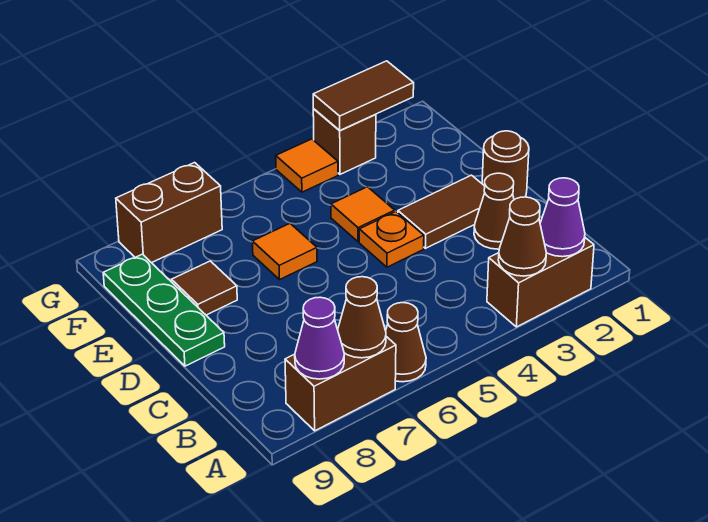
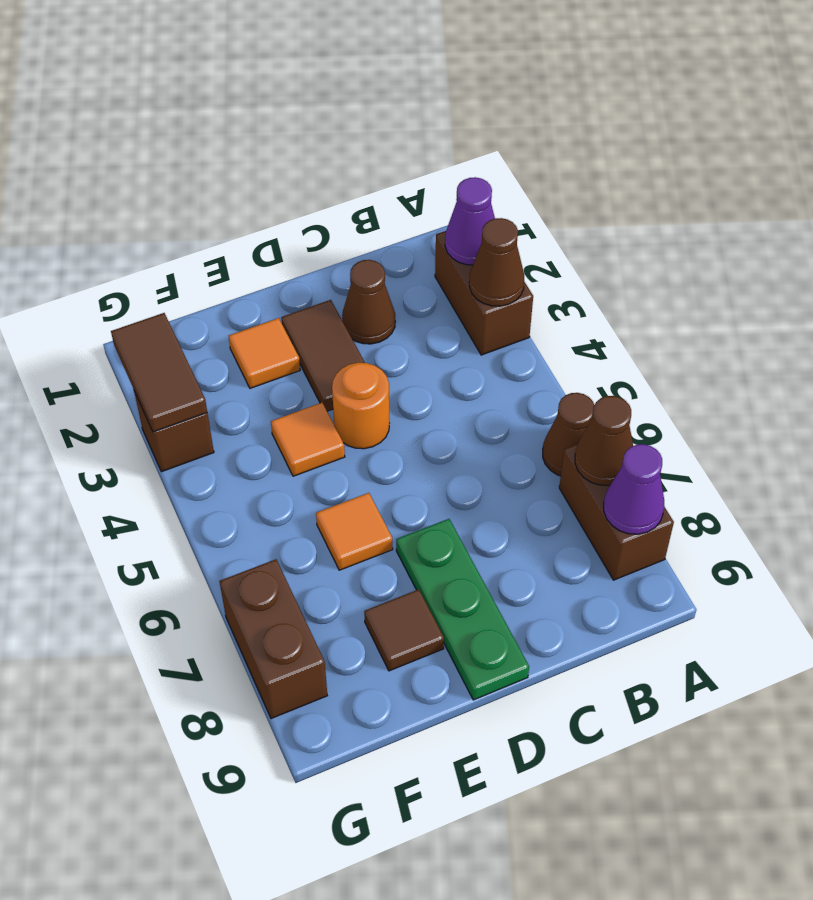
brown round brick D1 level 1 -> none
orange plate D4 level 1 -> orange round brick D4 level 1
green plate D9:F9 level 1 -> green plate D7:D9 level 1
orange tile G4 level 1 -> orange tile E2 level 1

